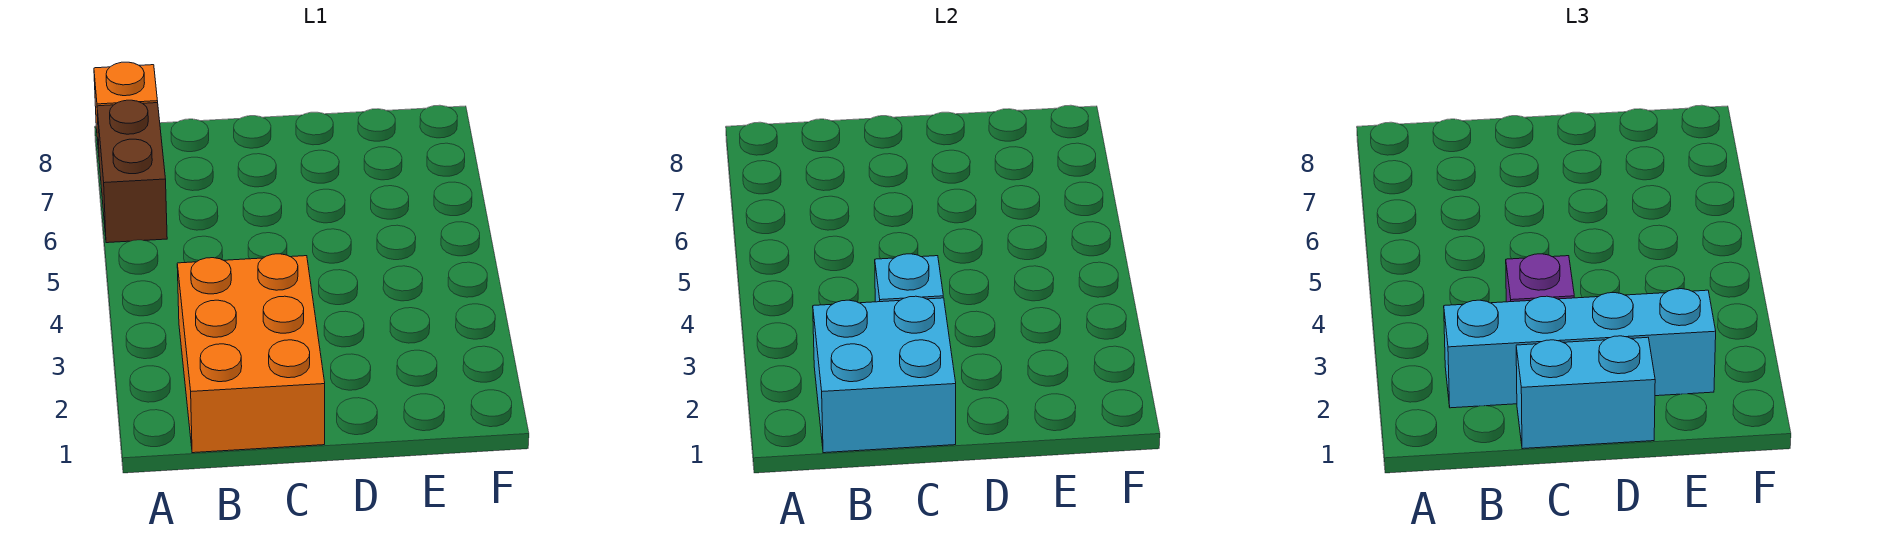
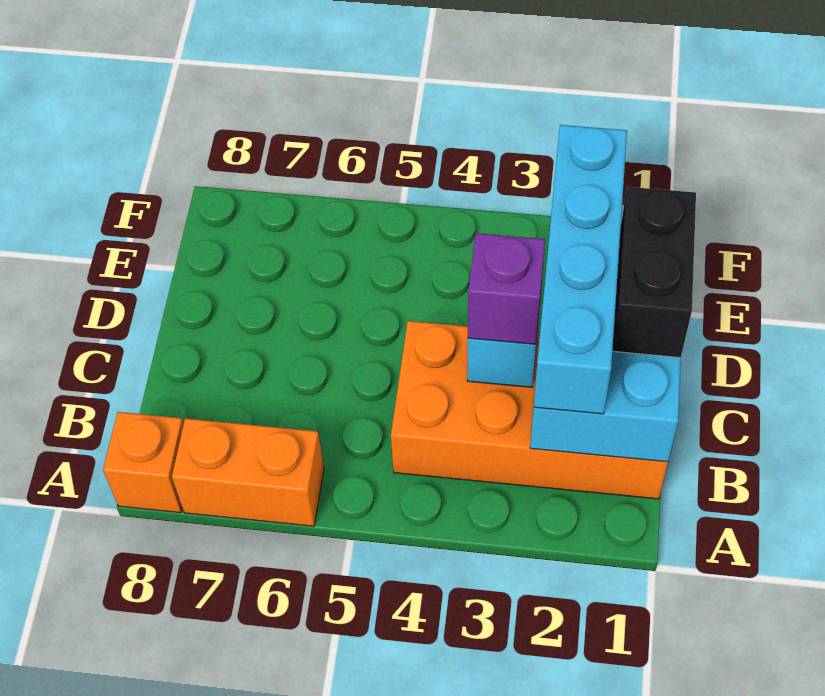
brown brick A6:A7 level 1 -> orange brick A6:A7 level 1
orange brick B1:C3 level 1 -> orange brick B1:C4 level 1
cyan brick C1:D1 level 3 -> black brick C1:D1 level 3

